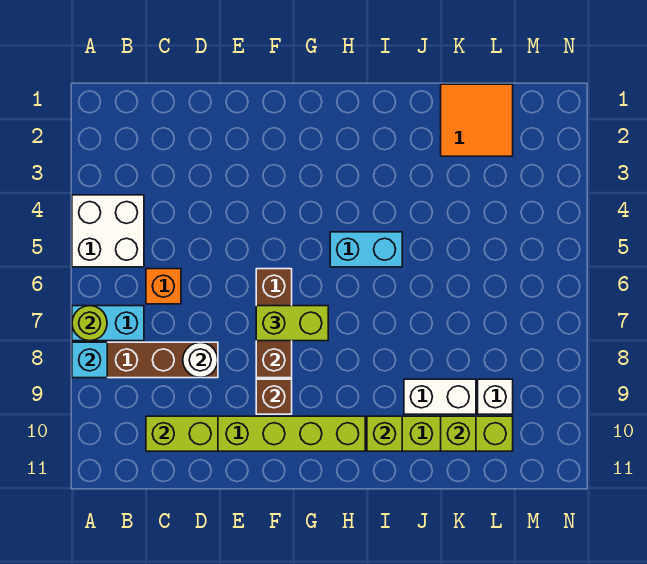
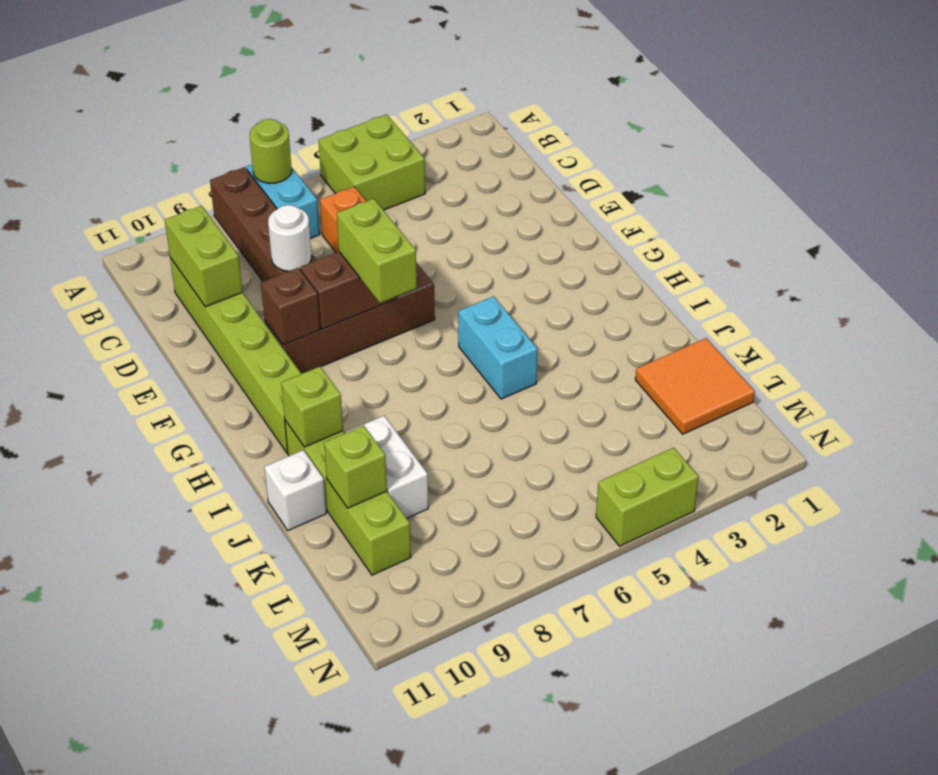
white brick A4:B5 level 1 -> lime brick A4:B5 level 1
cyan brick A8 level 2 -> none
white brick L9 level 1 -> white brick J11 level 1
none -> lime brick N4:N5 level 1

